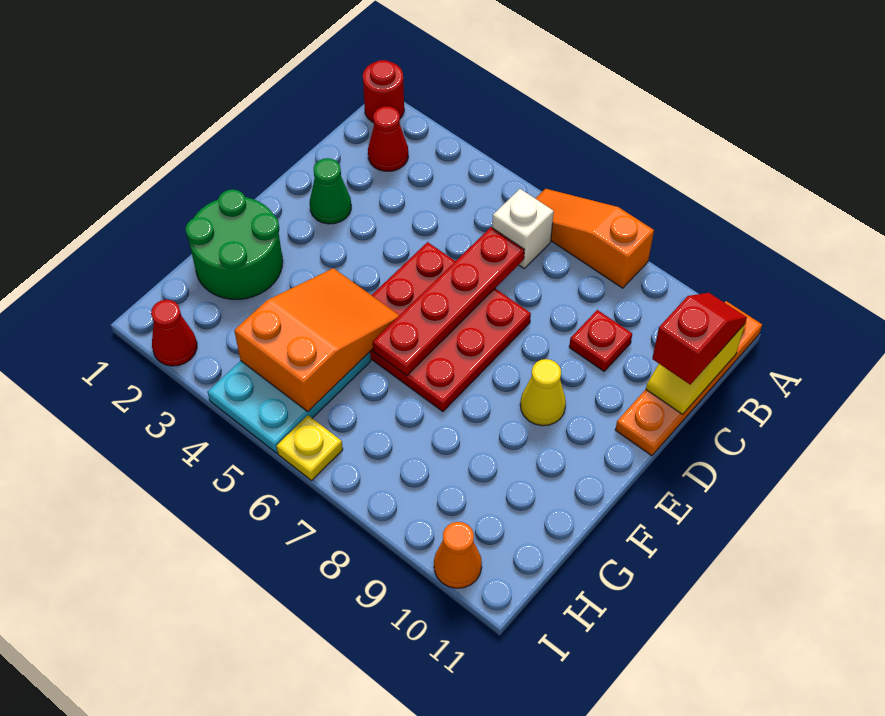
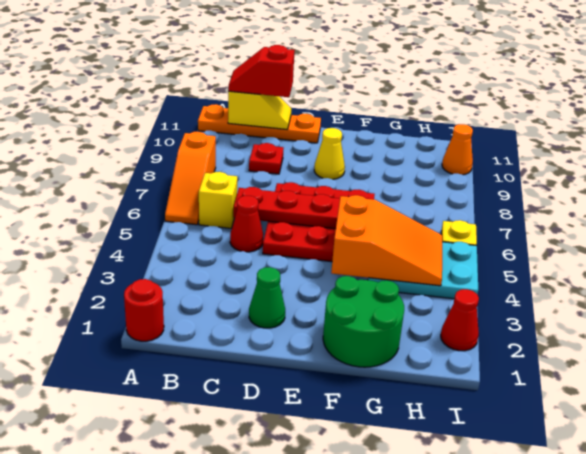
red cone B2 level 1 -> red cone C5 level 1
white brick B6 level 1 -> yellow brick B6 level 1
orange slope F4:H5 level 2 top H -> orange slope F4:H5 level 2 top F

